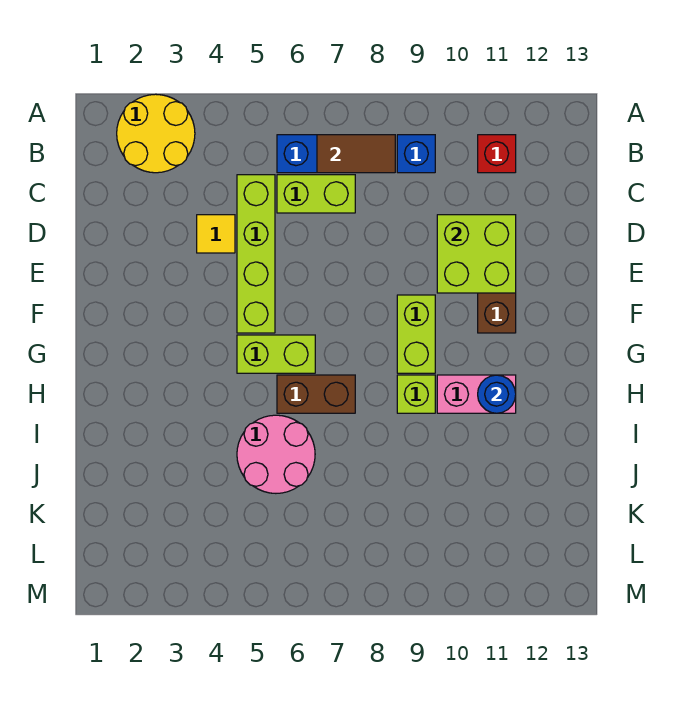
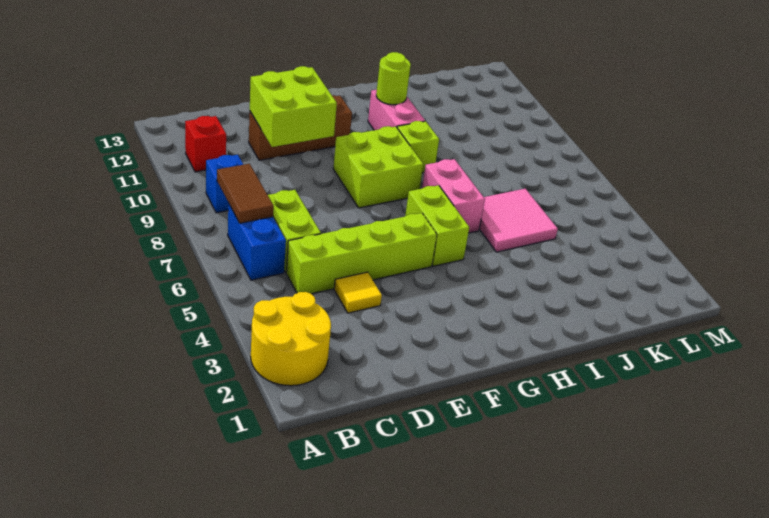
lime brick F9:G9 level 1 -> lime brick F8:G9 level 1
brown brick H6:H7 level 1 -> pink brick H6:H7 level 1
blue round brick H11 level 2 -> lime round brick H11 level 2
pink round brick I5:J6 level 1 -> pink tile I5:J6 level 1

